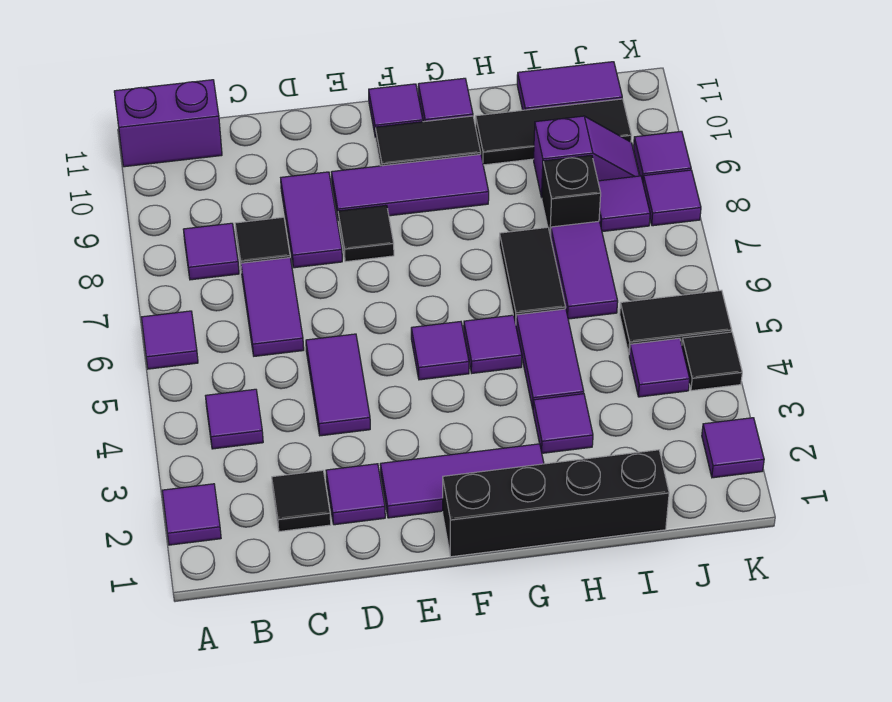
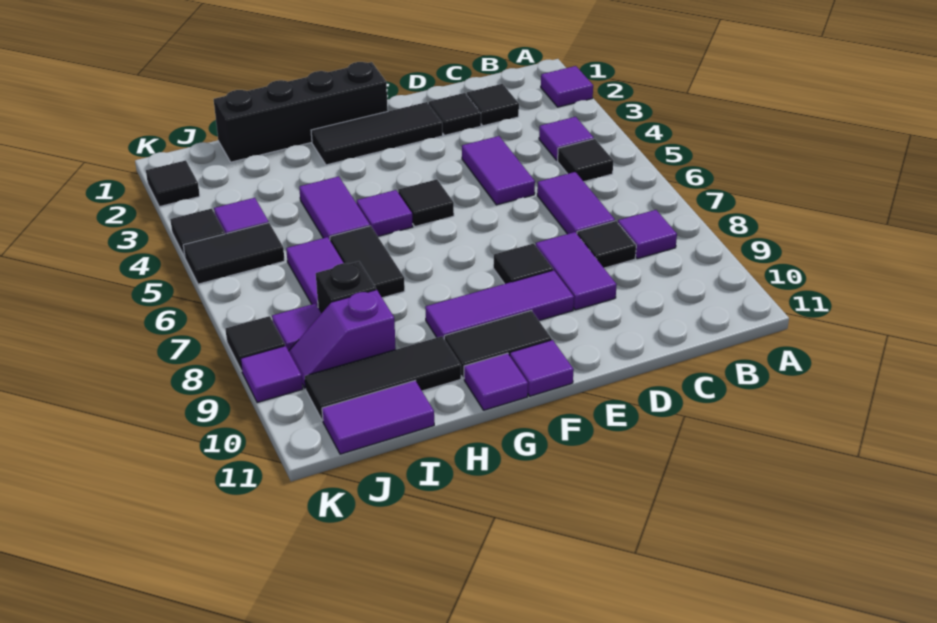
purple tile A6 level 1 -> none
purple brick A11:B11 level 1 -> none
none -> black tile B5 level 1
purple tile D2 level 1 -> black tile D2 level 1
purple tile E2:G2 level 1 -> black tile E2:G2 level 1
purple tile F5 level 1 -> black tile F5 level 1
purple tile H3 level 1 -> none
purple tile K2 level 1 -> black tile K2 level 1
purple tile K8 level 1 -> black tile K8 level 1

